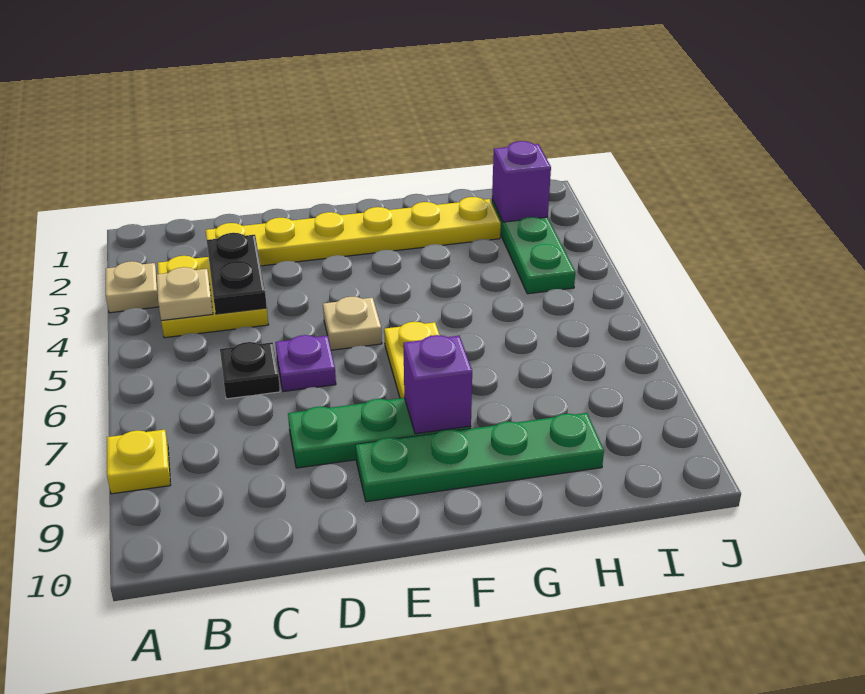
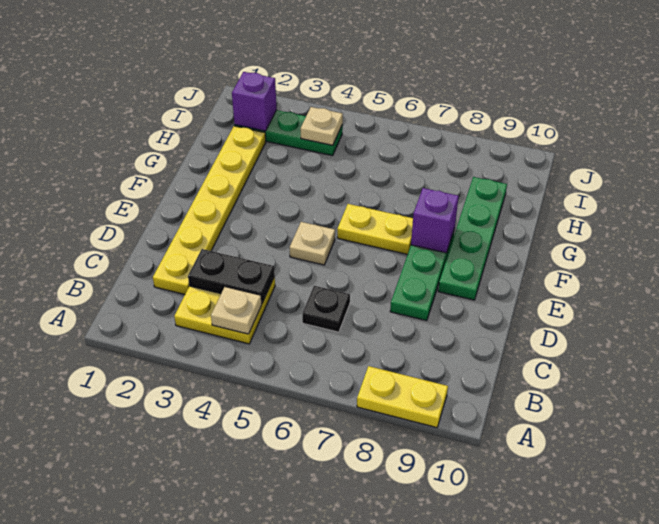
tan plate A3 level 1 -> tan plate I4 level 2
yellow plate A8 level 1 -> yellow plate A8:A9 level 1
purple plate D6 level 1 -> none

